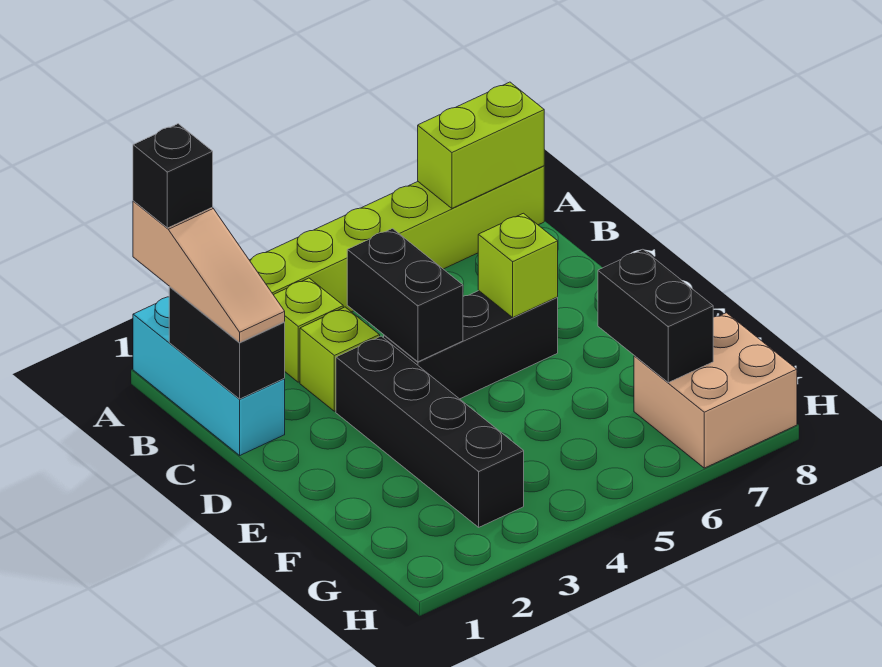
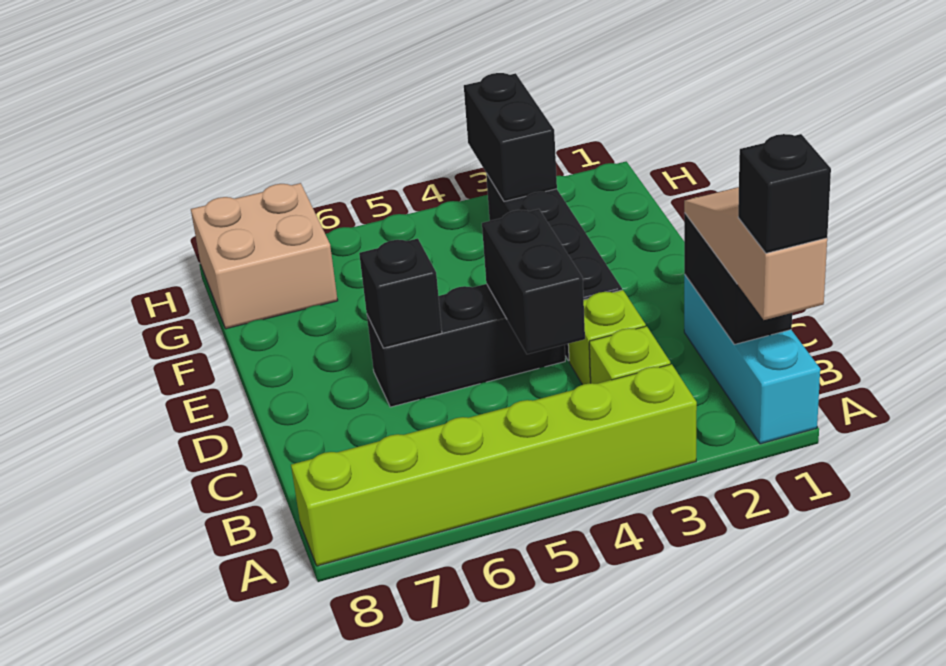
lime brick A7:A8 level 2 -> none
lime brick D6 level 2 -> black brick D6 level 2
black brick F7:G7 level 2 -> black brick G3:H3 level 2

